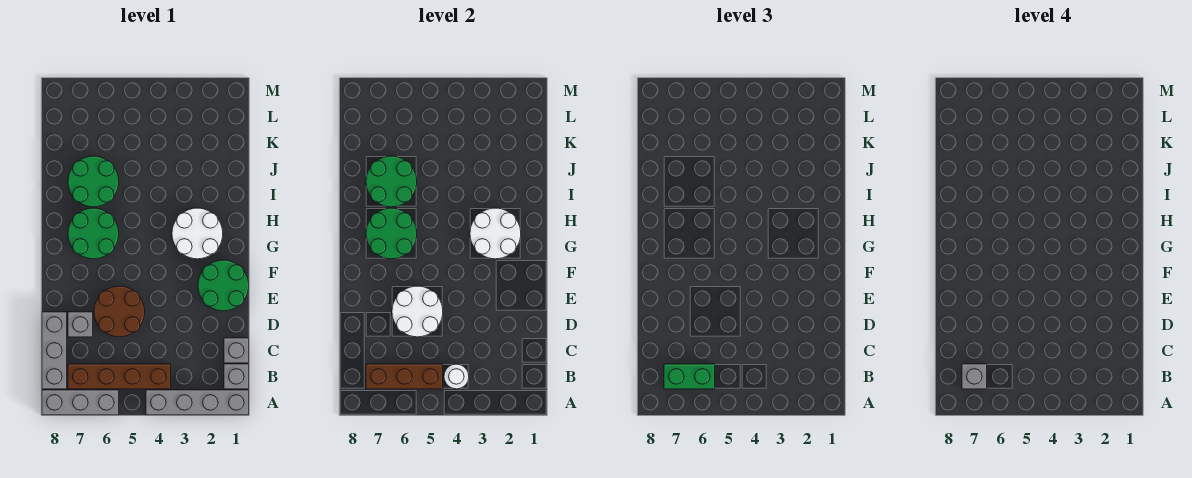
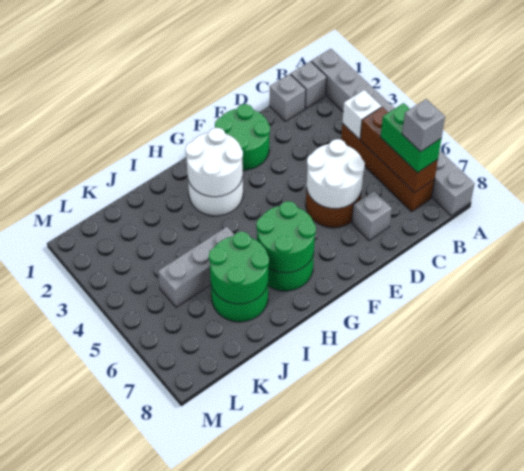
white round brick B4 level 2 -> white brick B4 level 2
grey brick B8:D8 level 1 -> grey brick I5:K5 level 1

